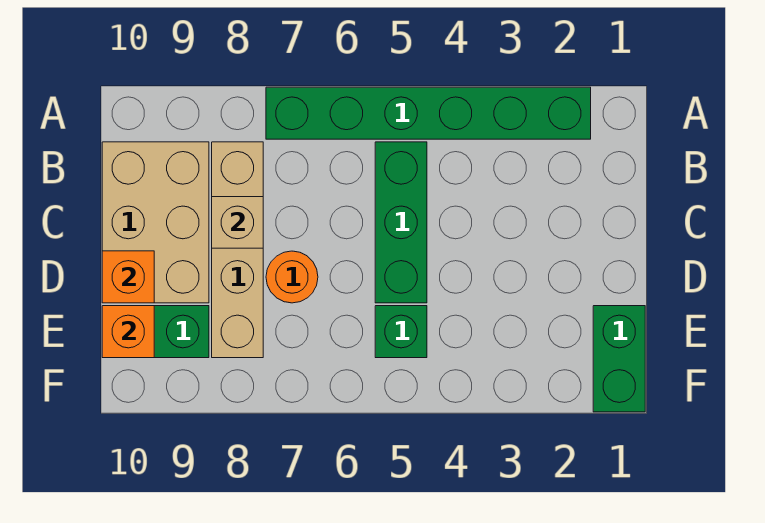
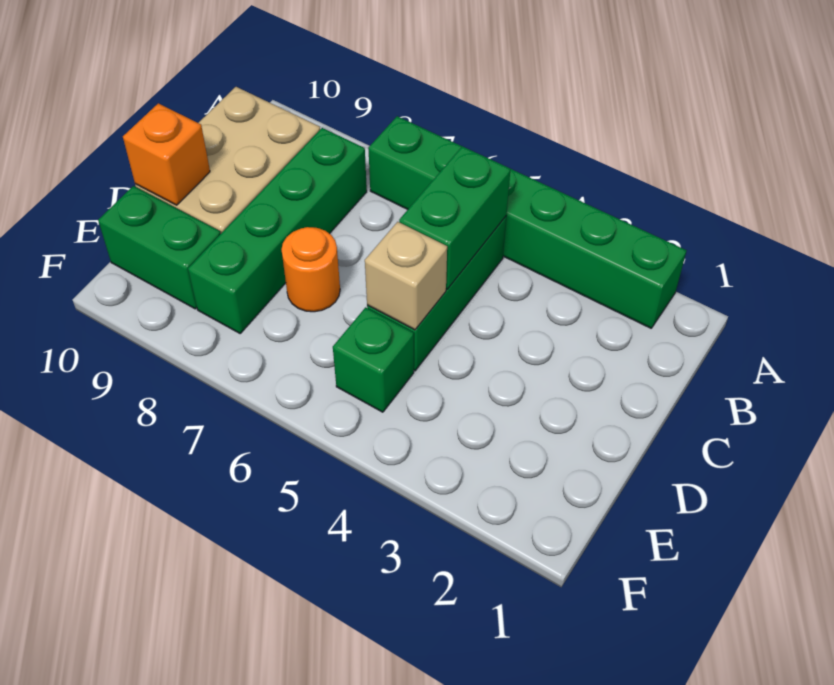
tan brick B8:E8 level 1 -> green brick B8:E8 level 1
tan brick C8 level 2 -> tan brick D5 level 2
green brick E1:F1 level 1 -> green brick B5:C5 level 2
orange brick E10 level 2 -> none

